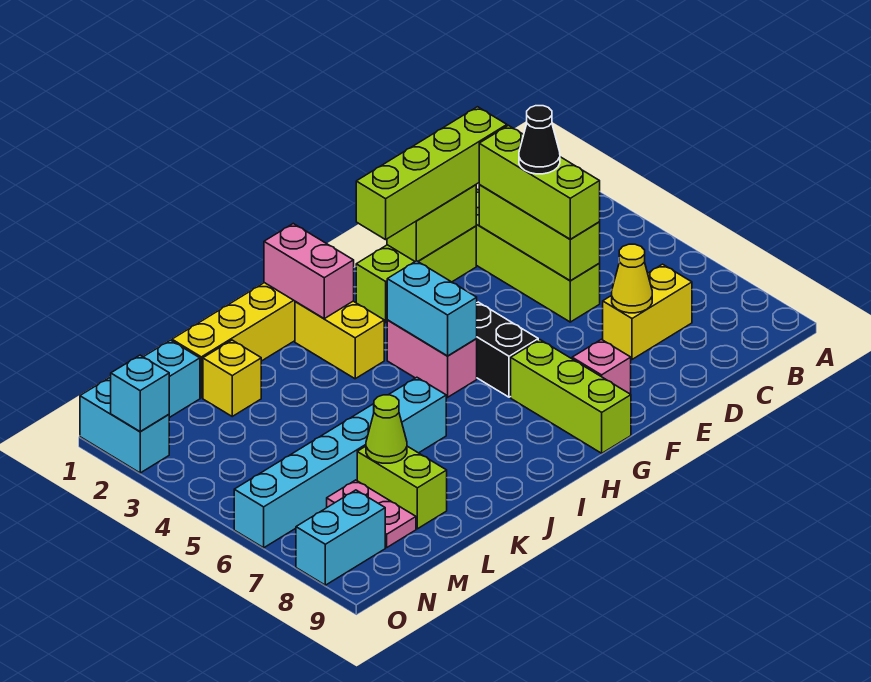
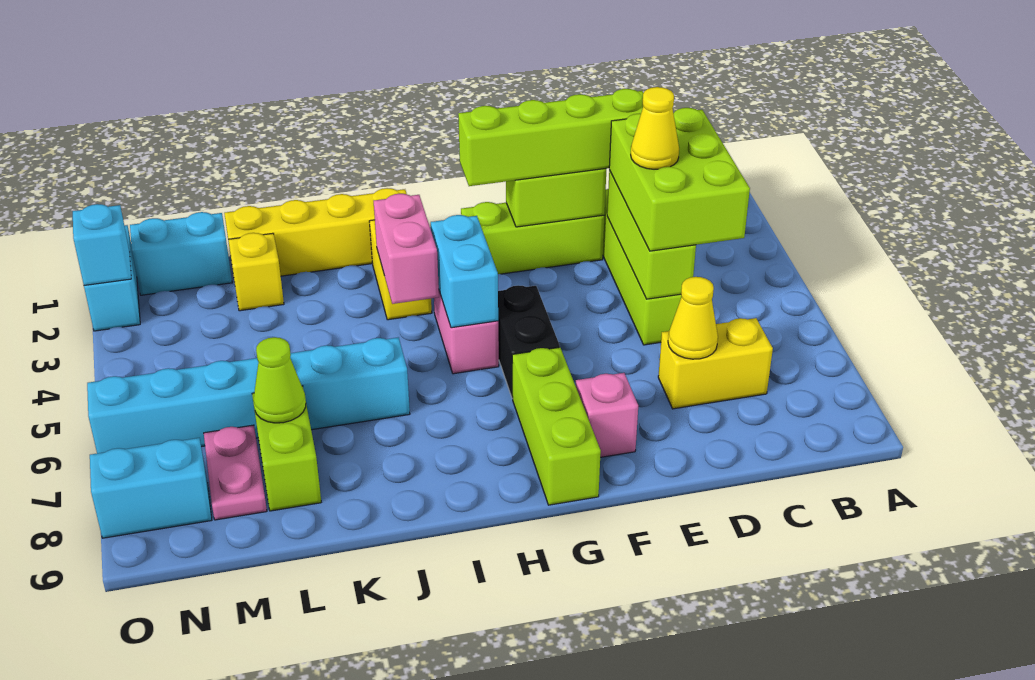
lime brick D3:D5 level 3 -> lime brick C3:D5 level 3
black cone D4 level 4 -> yellow cone D4 level 4
pink brick I1:I2 level 2 -> pink brick I3:I4 level 2

